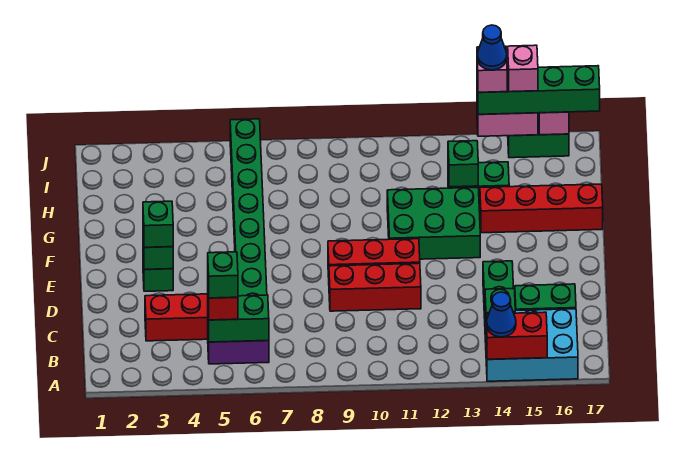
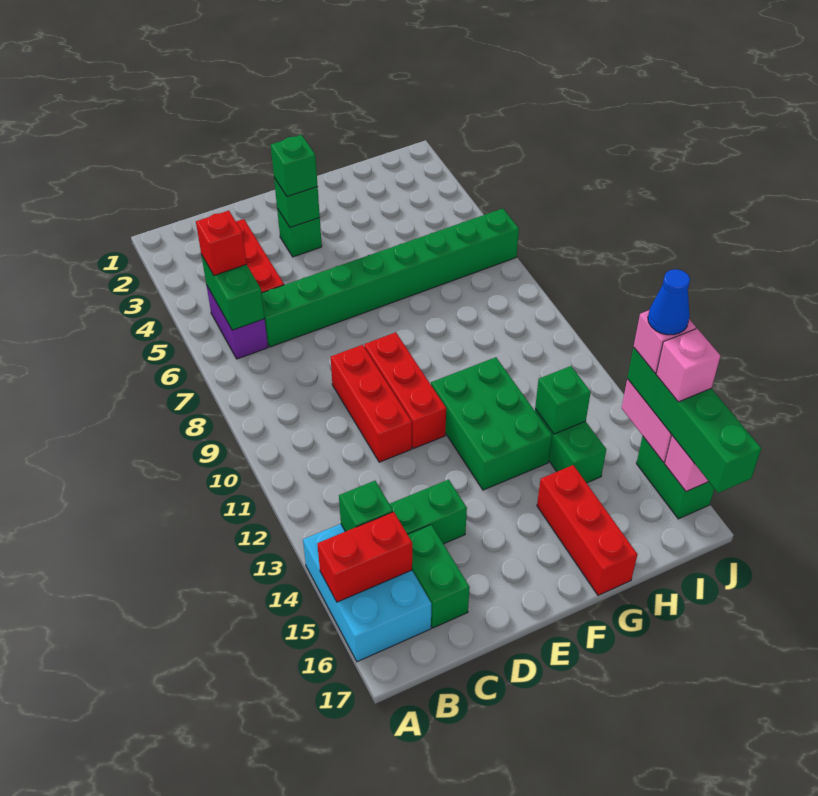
red brick A14:A15 level 2 -> red brick A15:B15 level 2
blue cone A14 level 3 -> none
green brick B5 level 4 -> none
red brick G14:G17 level 1 -> red brick G15:G17 level 1

